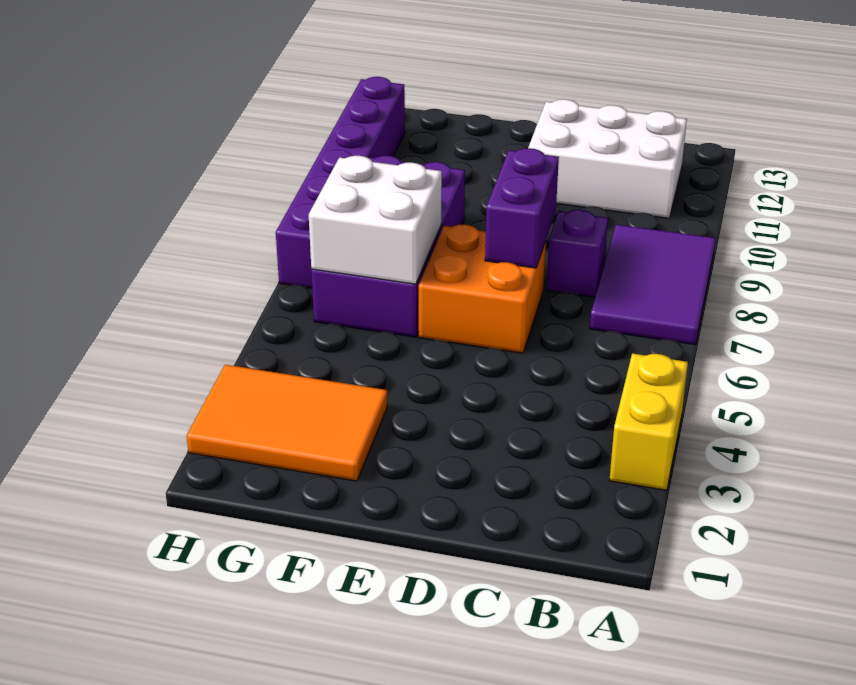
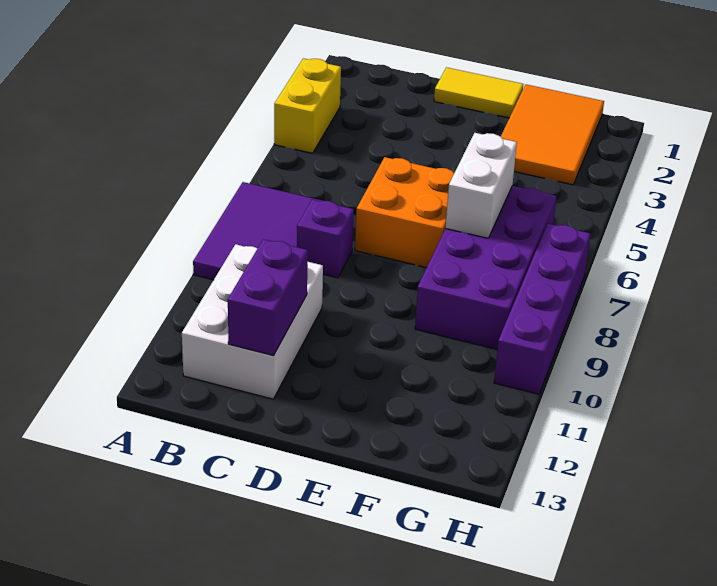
white brick B11:D12 level 1 -> white brick B10:C12 level 1
none -> yellow tile D1:E1 level 1
purple brick D7:D8 level 2 -> purple brick C11:C12 level 2
orange tile F2:H3 level 1 -> orange tile F1:G3 level 1
white brick F6:G7 level 2 -> white brick F6:F7 level 2
purple brick H7:H12 level 1 -> purple brick H7:H10 level 1

